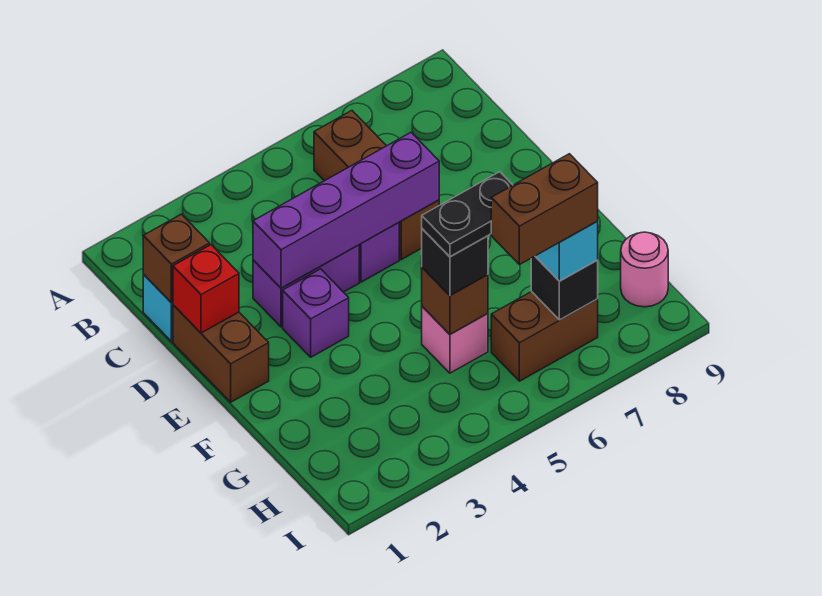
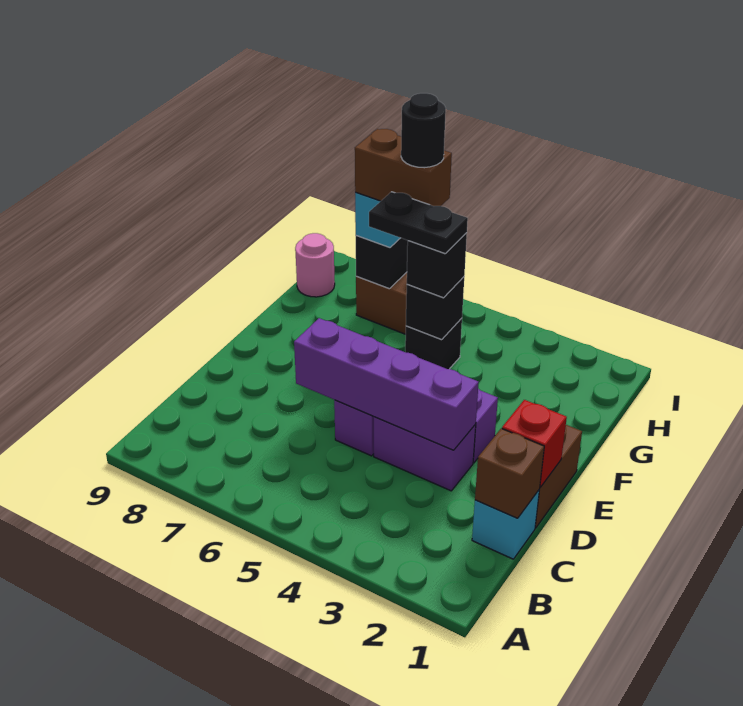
brown brick B6:D6 level 1 -> none
pink brick G5 level 1 -> black brick G5 level 1
brown brick G5 level 2 -> black brick G5 level 2
none -> black round brick H6 level 5

